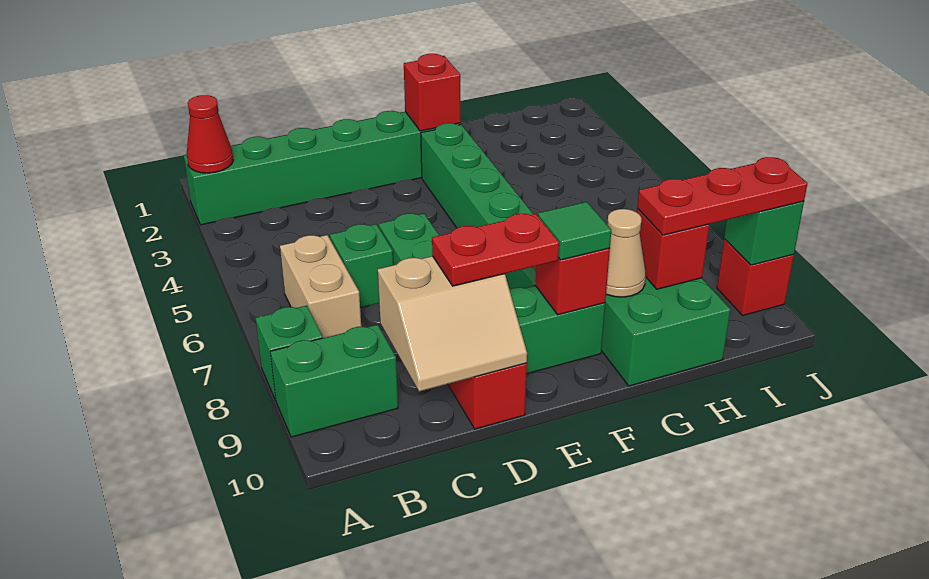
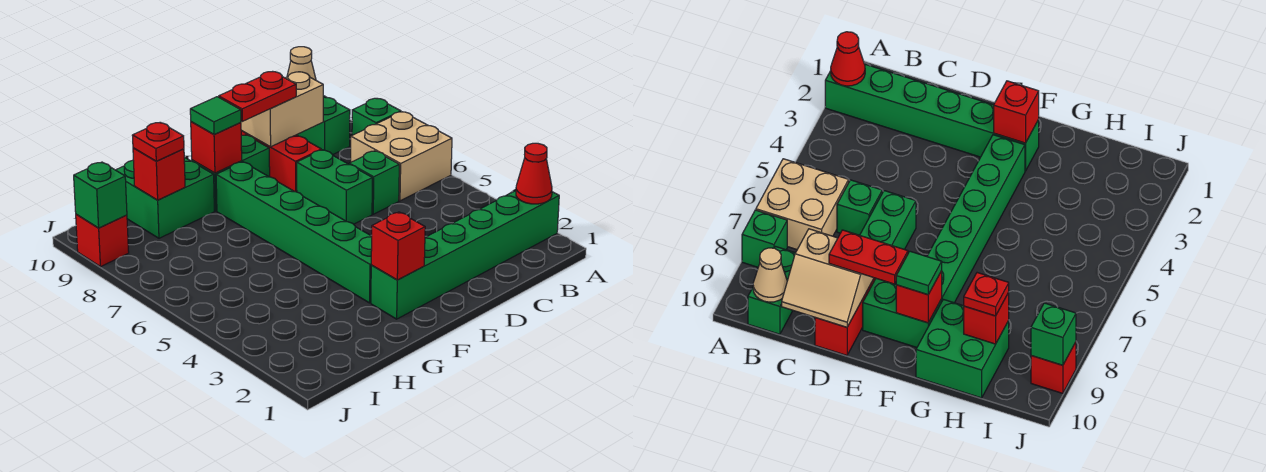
green brick A9:B9 level 1 -> green brick B9:B10 level 1
tan brick B6:B7 level 1 -> tan brick A6:B7 level 1
tan cone G9 level 2 -> tan cone B10 level 2
red plate H9:J9 level 3 -> red plate H9 level 3

